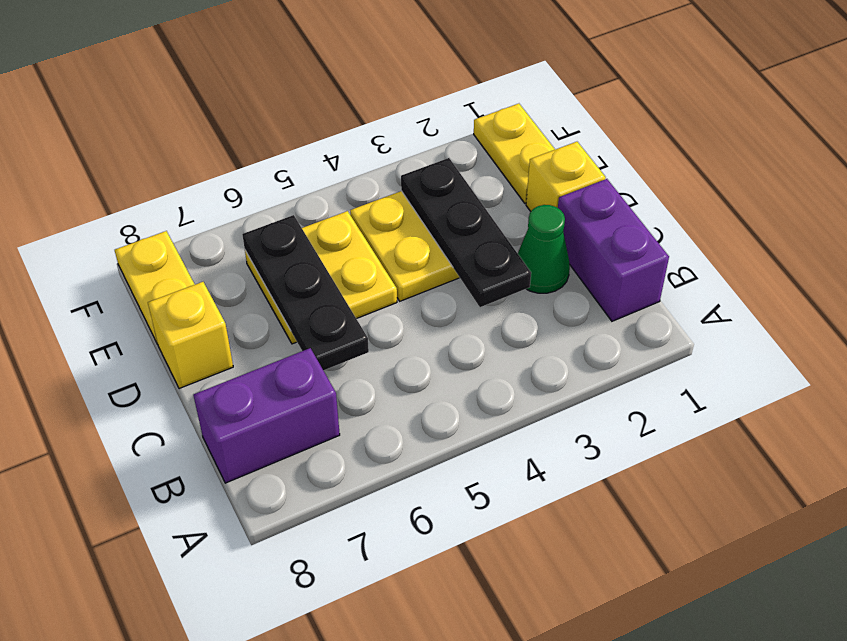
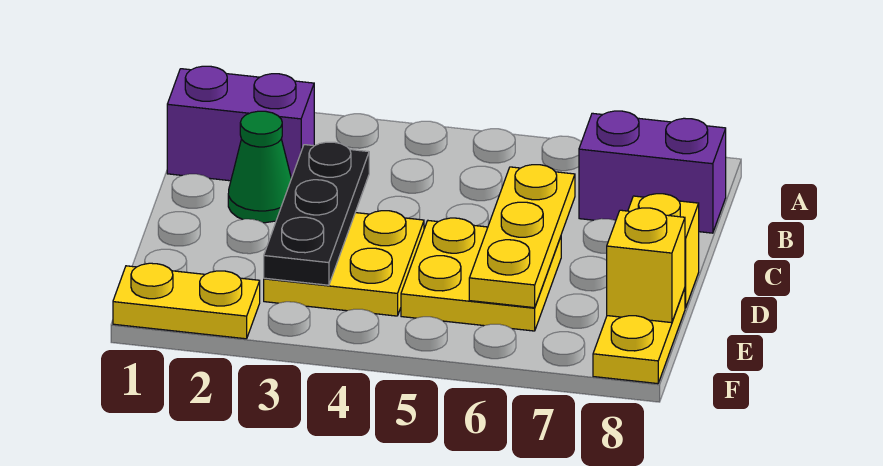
purple brick B1:C1 level 1 -> purple brick B1:B2 level 1
black plate C6:E6 level 2 -> yellow plate C6:E6 level 2
yellow brick D1 level 1 -> yellow brick E8 level 2
yellow plate E1:F1 level 1 -> yellow plate F1:F2 level 1

